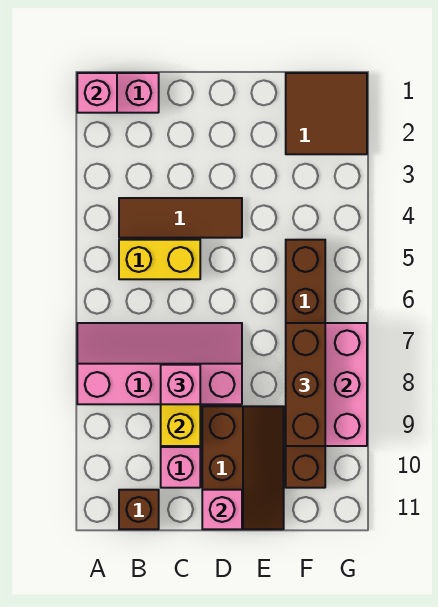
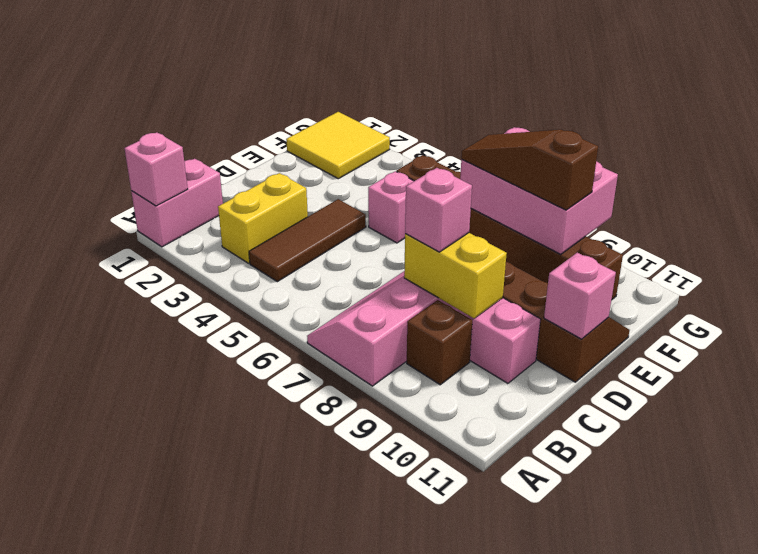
yellow brick B5:C5 level 1 -> yellow brick B3:C3 level 1
brown brick B11 level 1 -> brown brick B9 level 1
none -> pink brick E5 level 1
brown tile F1:G2 level 1 -> yellow tile F1:G2 level 1
brown brick F7:F9 level 3 -> brown slope F7:F9 level 3 top 9

